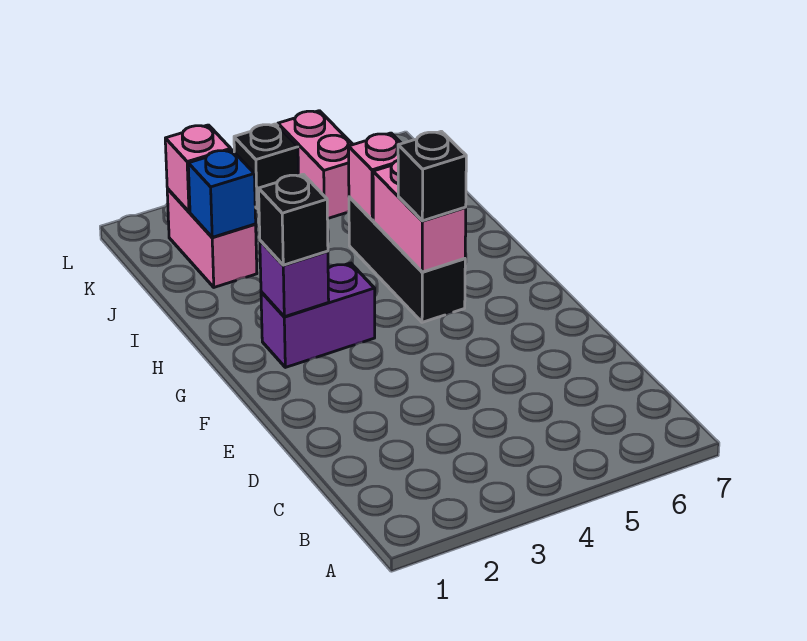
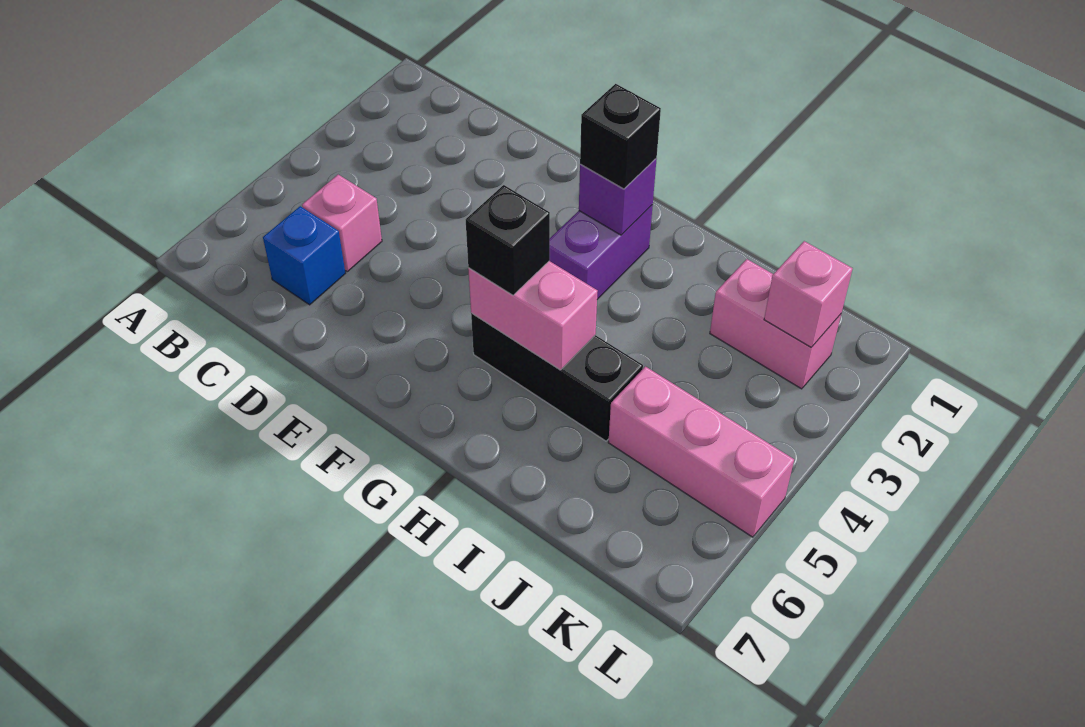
pink brick I5 level 2 -> pink brick C5 level 1
blue brick J2 level 2 -> blue brick C6 level 1
pink brick K5:L5 level 1 -> pink brick J5:L5 level 1
black brick L4 level 1 -> none

